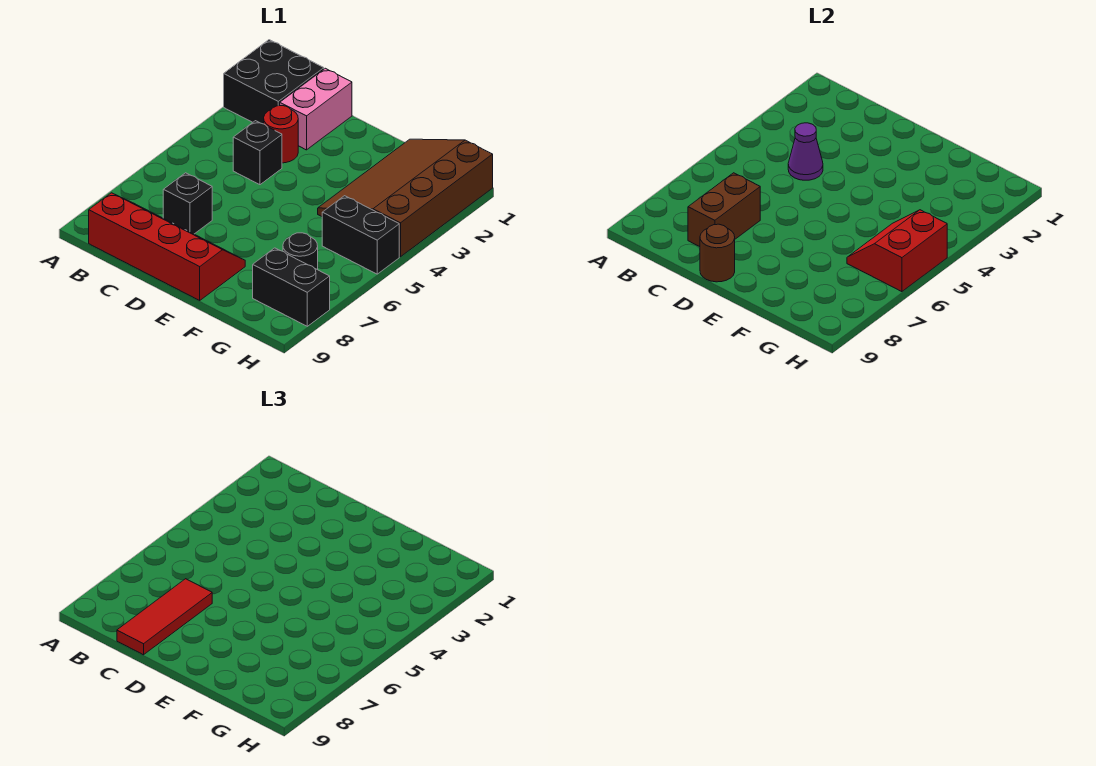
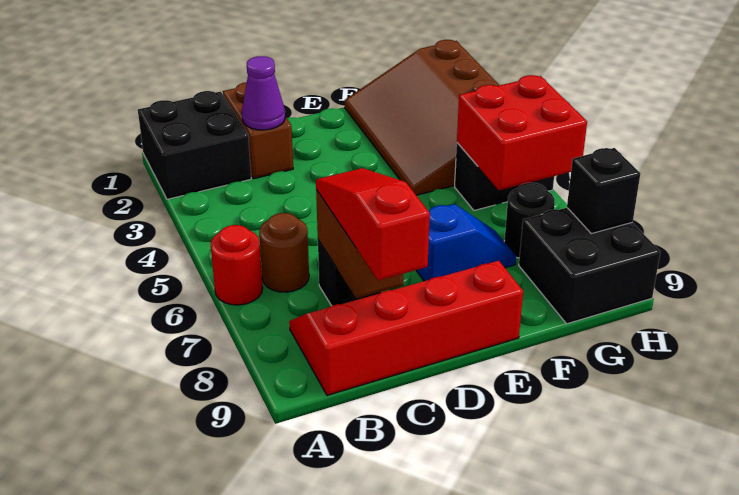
pink brick C1:C2 level 1 -> brown brick C1:C2 level 1
red round brick C3 level 1 -> red round brick A6 level 1
black brick C4 level 1 -> black brick H8 level 2
purple cone C4 level 2 -> purple cone C2 level 2
red tile C7:C9 level 3 -> red slope C7:C9 level 3 top 9
brown round brick D9 level 2 -> brown round brick B6 level 1
none -> blue slope E7:F7 level 1 top E
red slope G5:H6 level 2 top H -> red brick G5:H6 level 2
black brick G8:H8 level 1 -> black brick G8:H9 level 1

